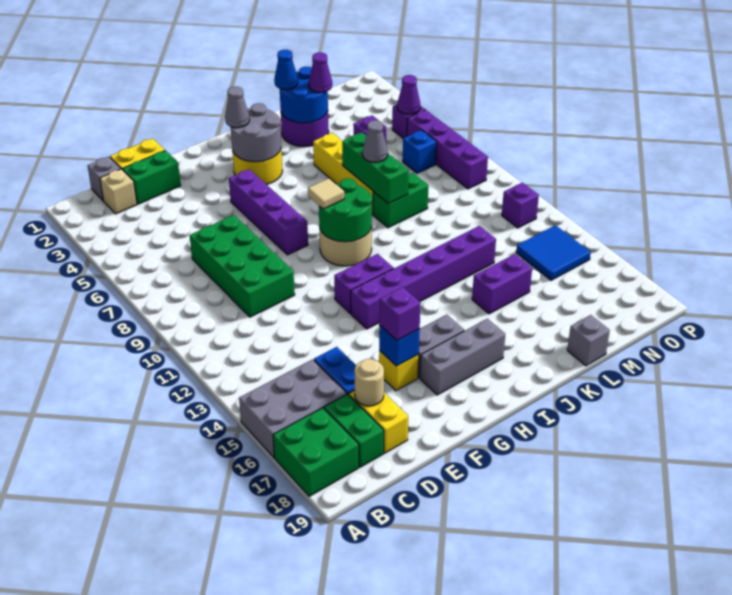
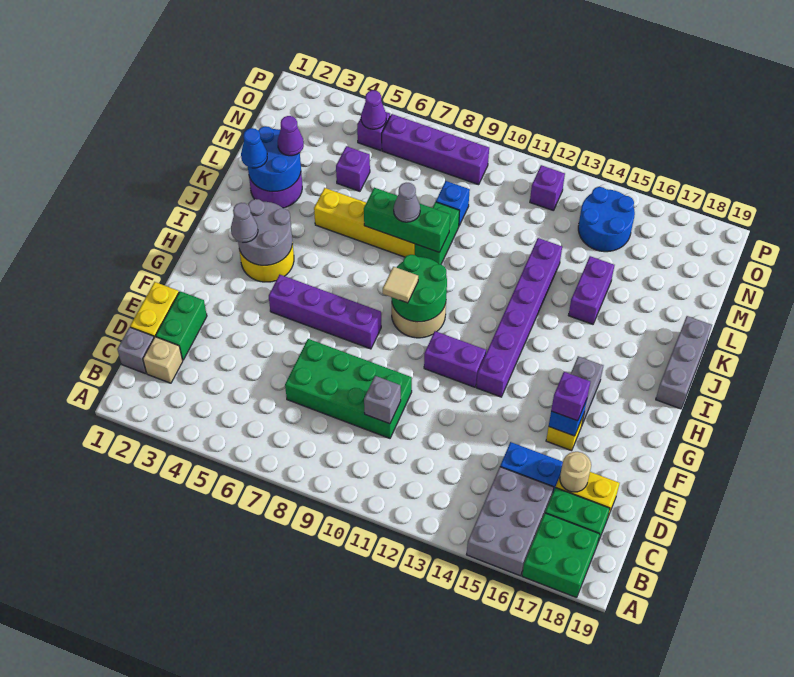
purple brick G12:H12 level 1 -> purple brick G11:G12 level 1
grey brick G17:I17 level 1 -> grey brick I19:K19 level 1
grey brick L19 level 1 -> grey brick D10 level 2
blue brick N7 level 1 -> blue brick M9 level 1
blue tile N14:O15 level 1 -> blue round brick N14:O15 level 1

